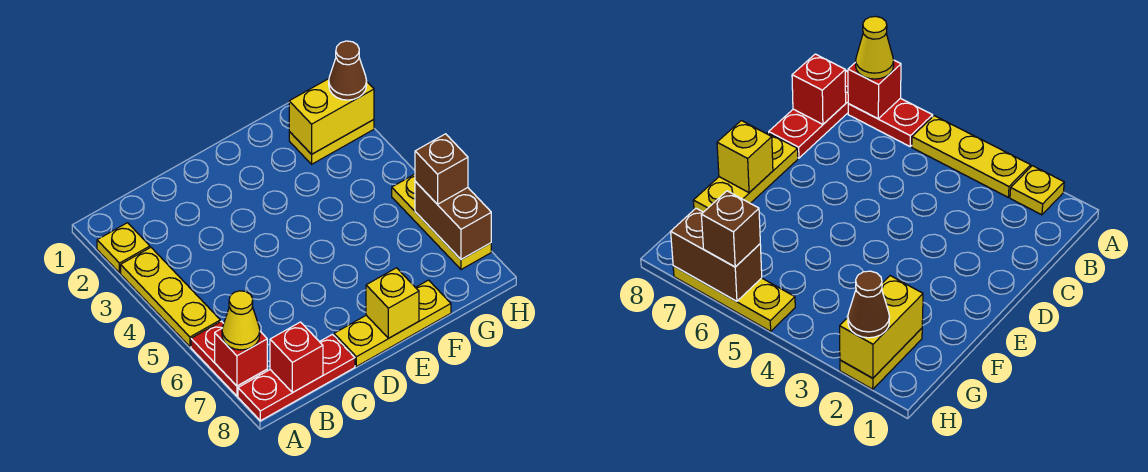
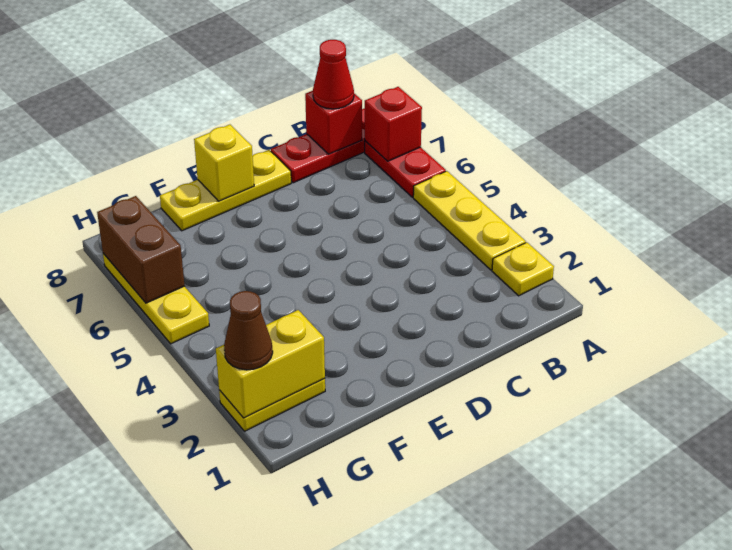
yellow cone A7 level 3 -> none
none -> red cone B8 level 3
brown brick H6 level 3 -> none

